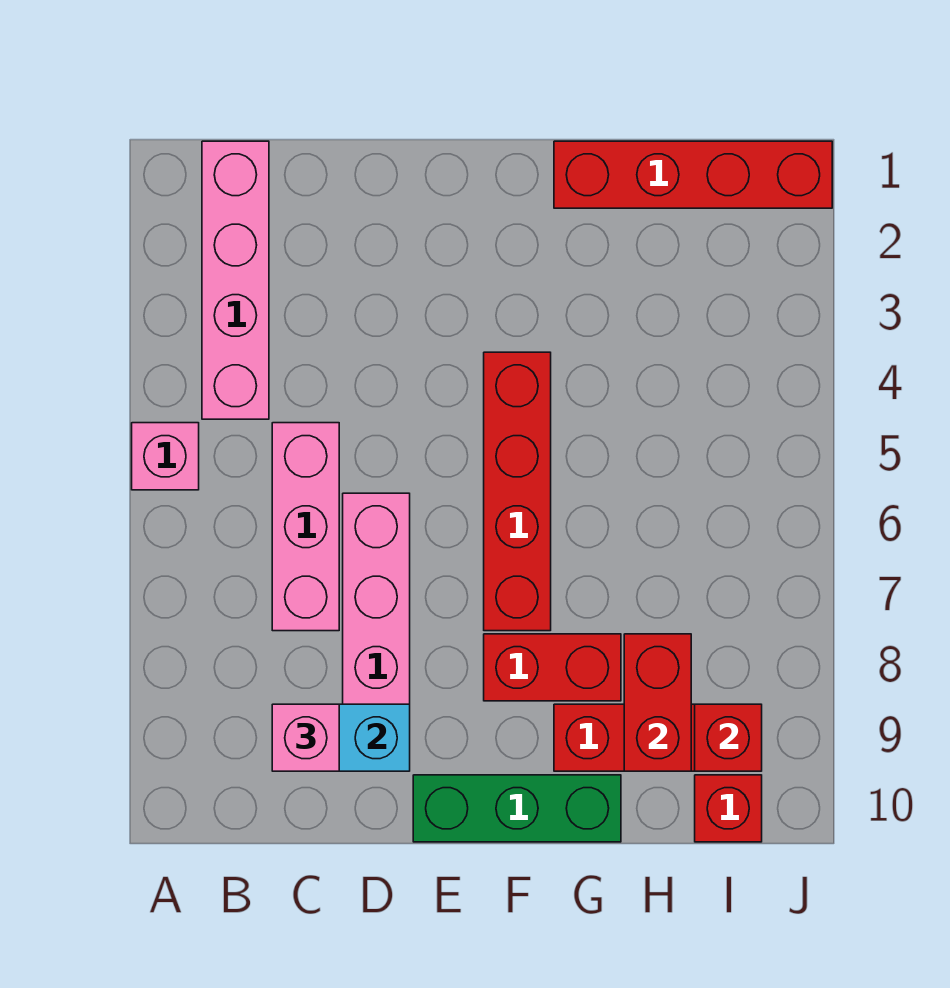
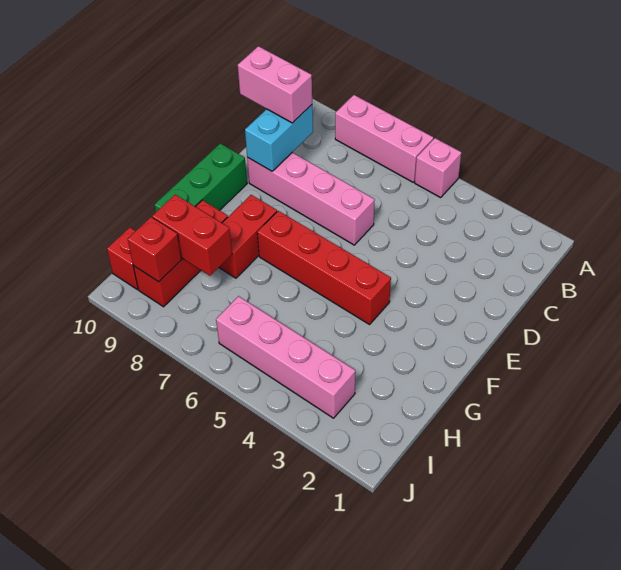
pink brick B1:B4 level 1 -> pink brick I3:I6 level 1
pink brick C5:C7 level 1 -> pink brick A6:A8 level 1
pink brick C9 level 3 -> pink brick C9:C10 level 3
red brick G1:J1 level 1 -> none

